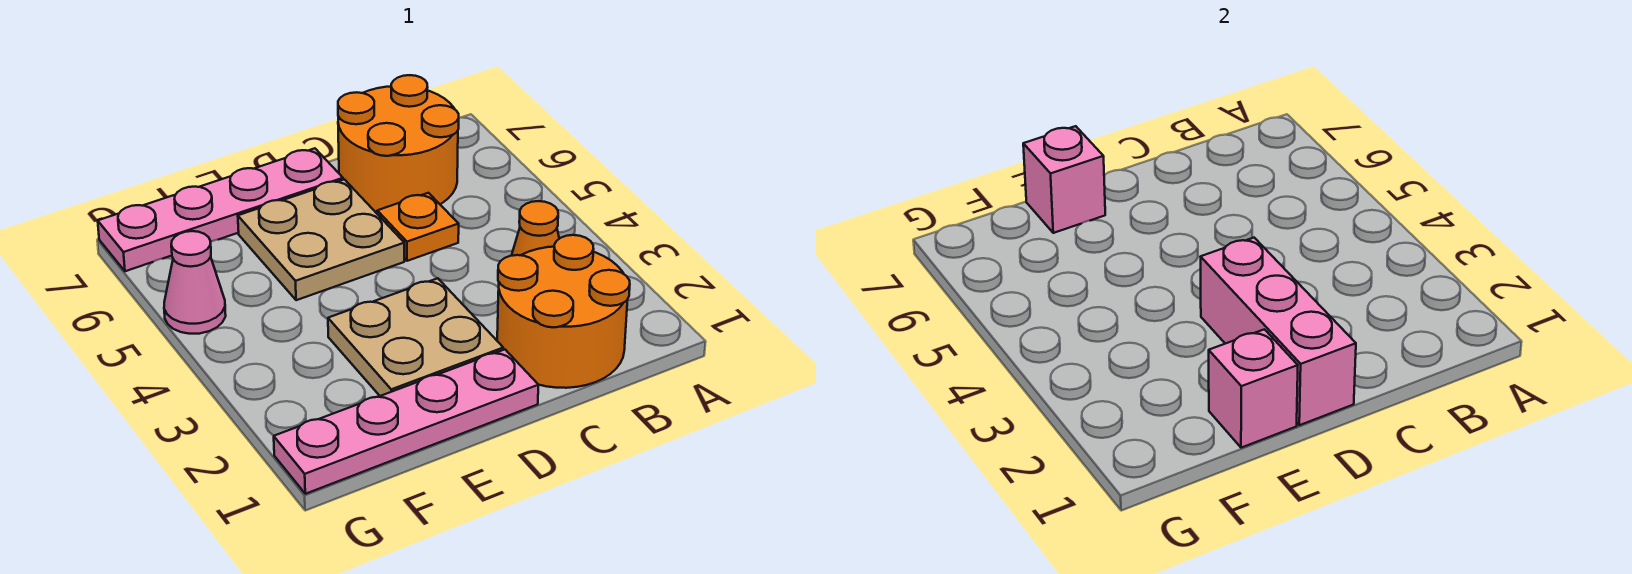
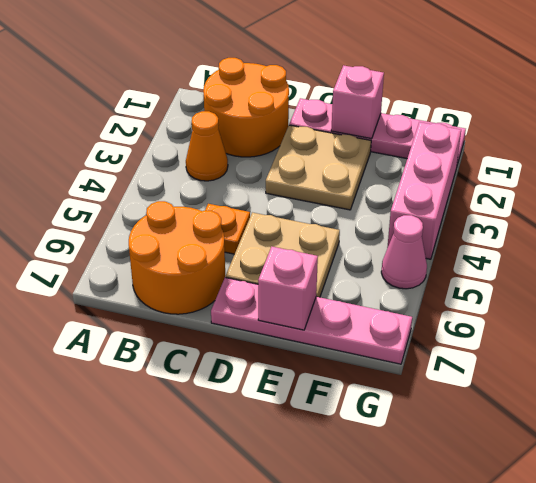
pink brick D1:D3 level 2 -> pink brick G2:G4 level 1

